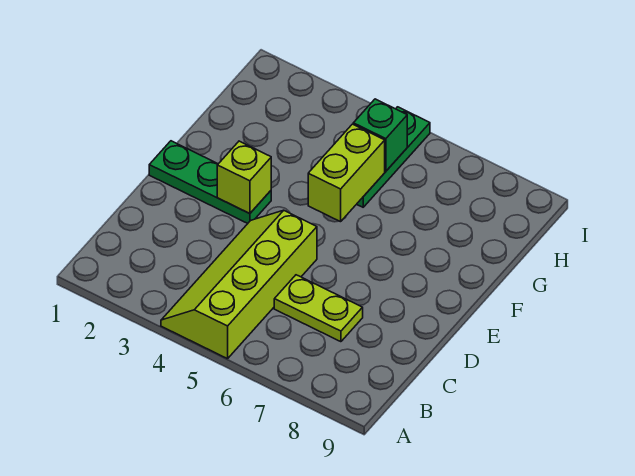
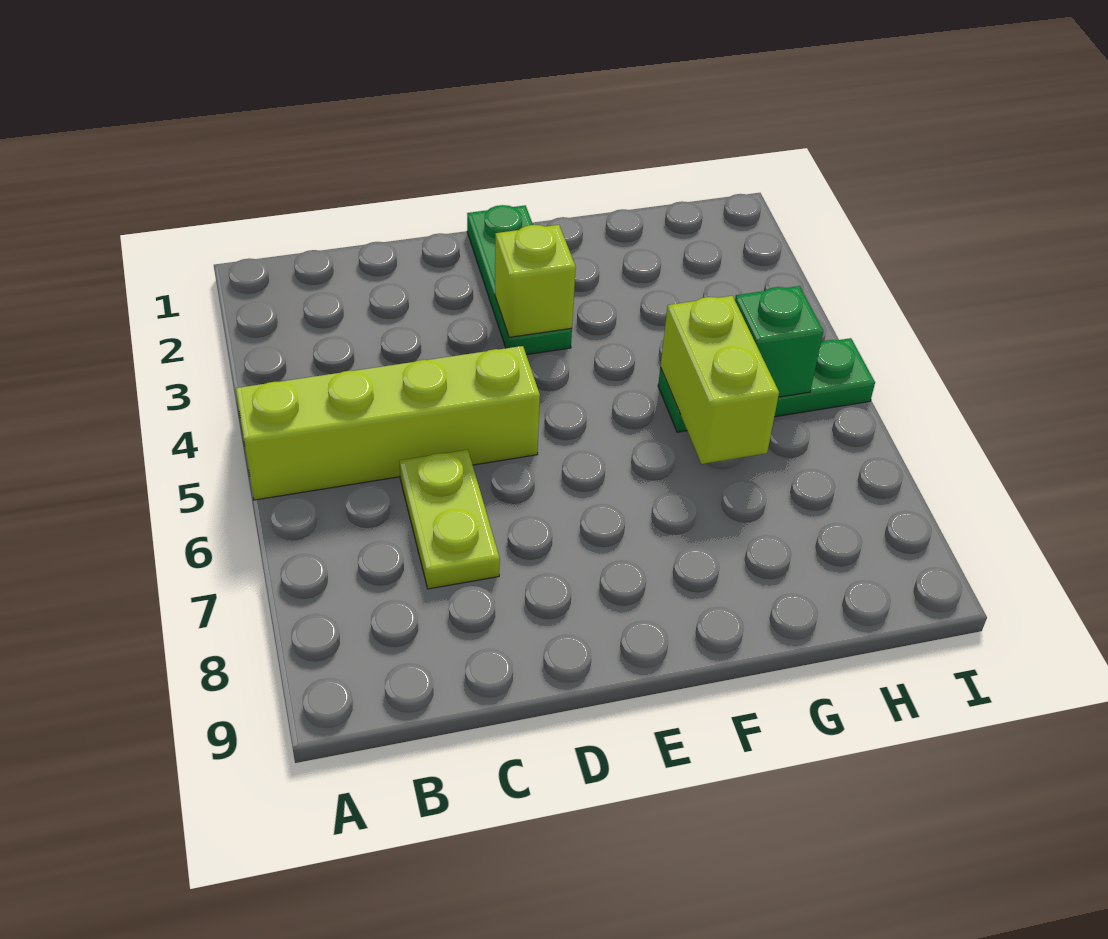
lime brick F5:G5 level 2 -> lime brick G5:G6 level 2

